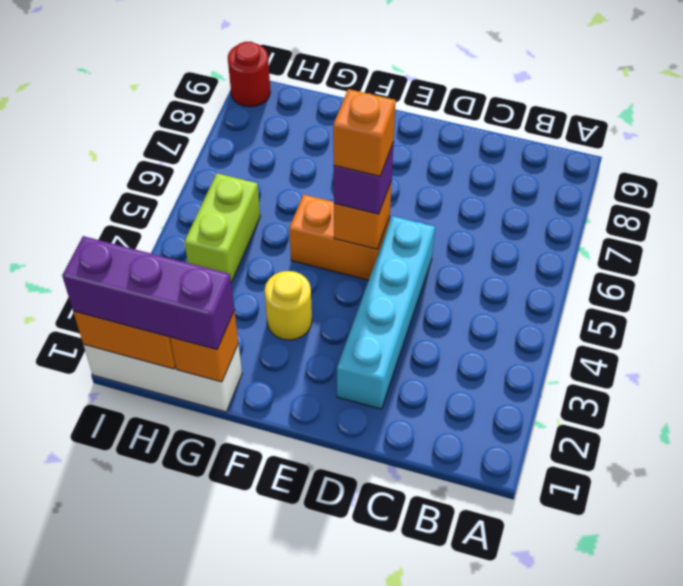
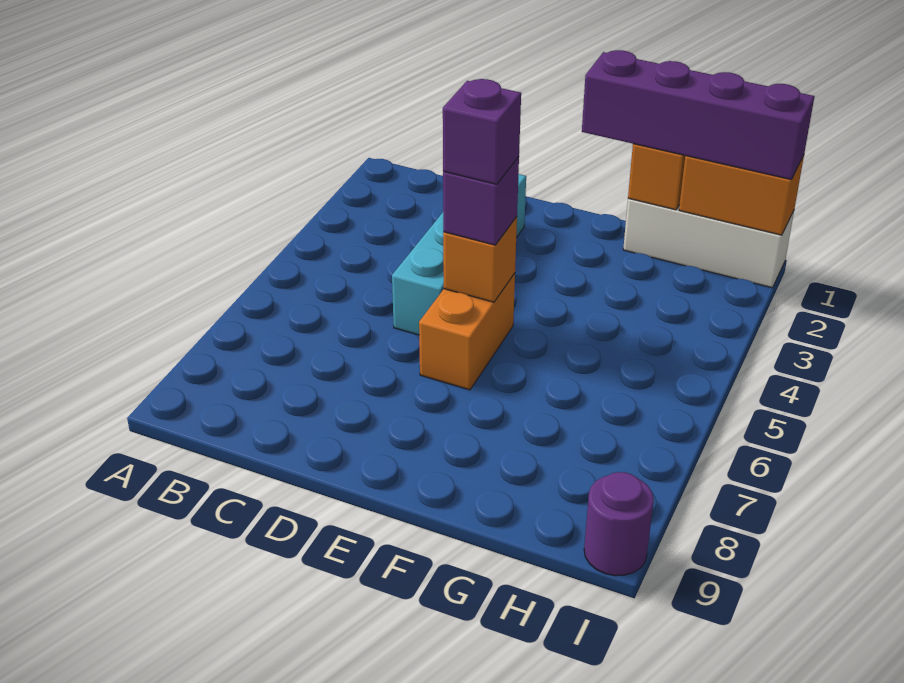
orange brick E5:F5 level 1 -> orange brick E5:E6 level 1
orange brick E5 level 4 -> purple brick E5 level 4
yellow round brick F3 level 1 -> none
purple brick G1:I1 level 3 -> purple brick F1:I1 level 3
lime brick H4:H5 level 1 -> none
red round brick I9 level 1 -> purple round brick I9 level 1

